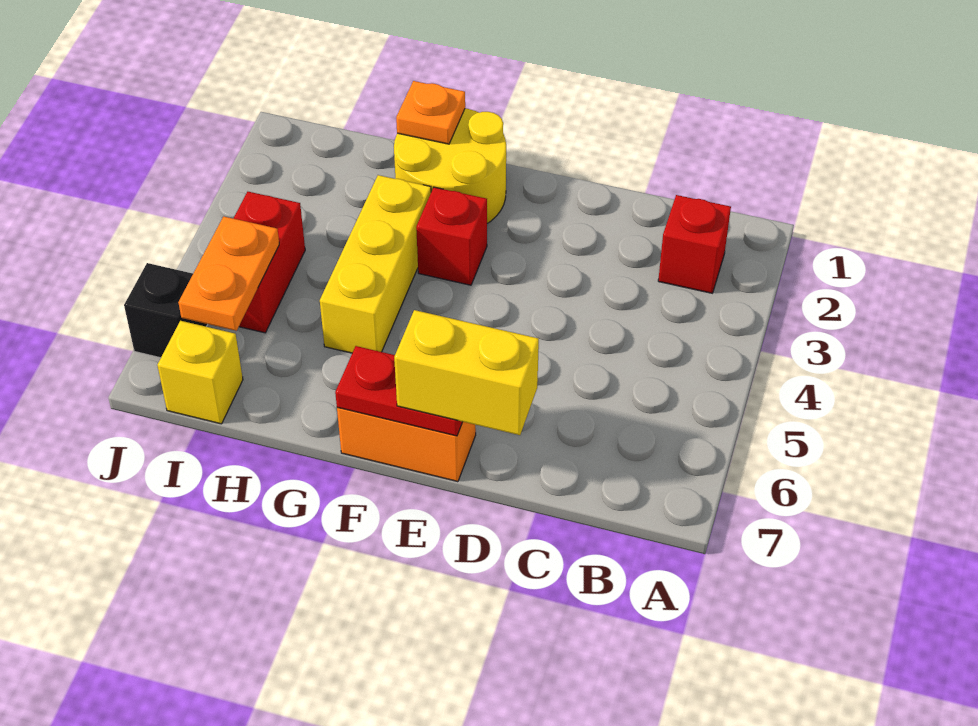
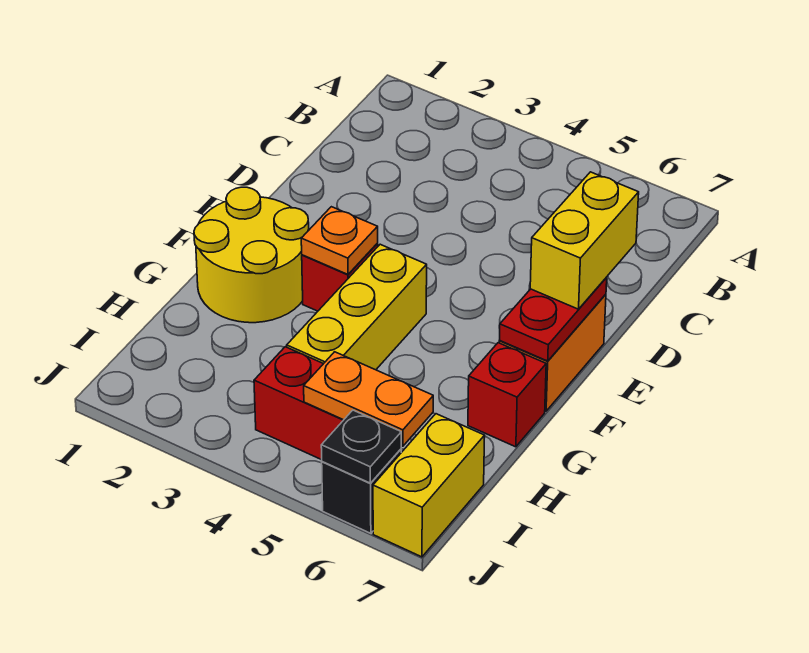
red brick B2 level 1 -> red brick G7 level 1
orange plate G1 level 2 -> orange plate F3 level 2
yellow brick G3:G5 level 1 -> yellow brick F4:H4 level 1
yellow brick I7 level 1 -> yellow brick I7:J7 level 1
none -> black plate J6 level 2

